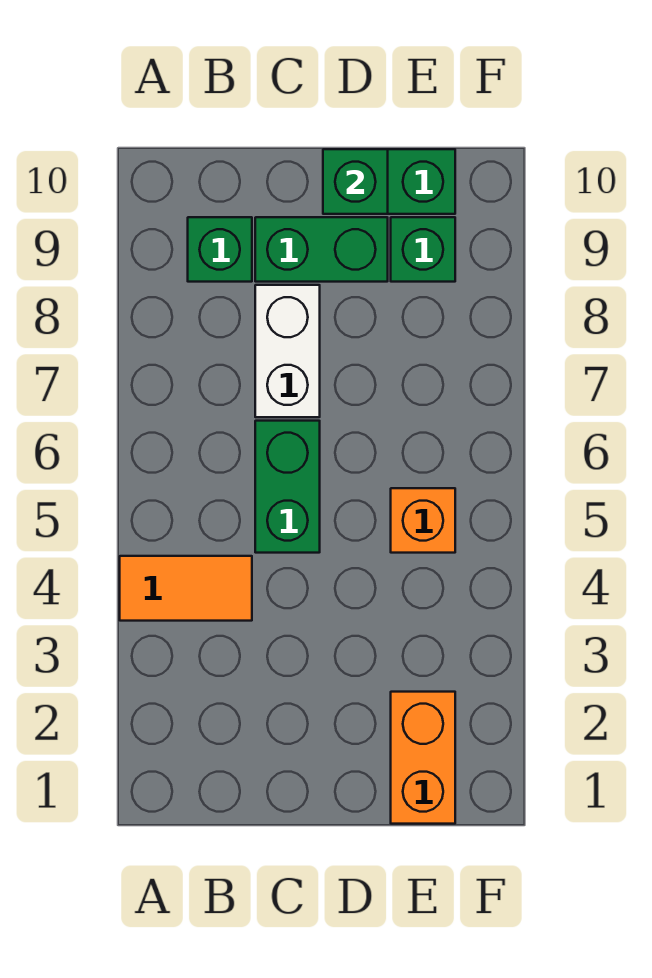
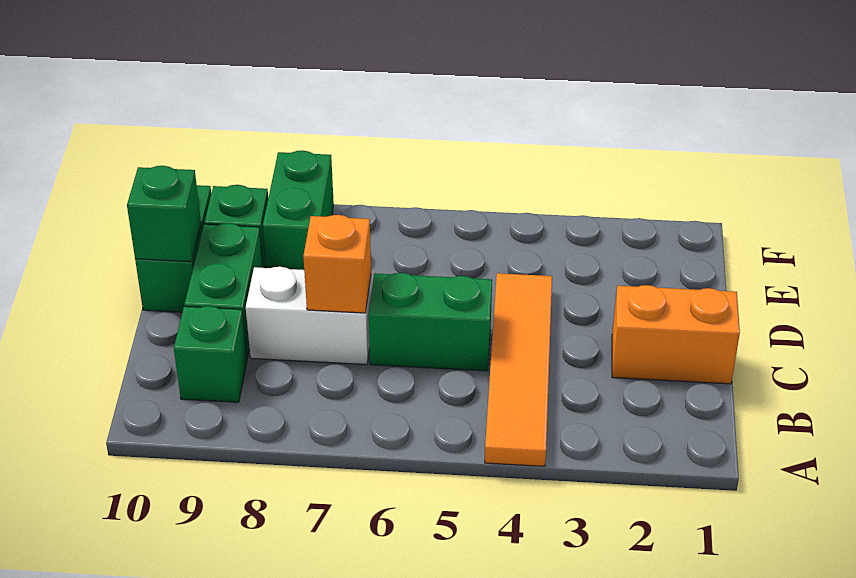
orange tile A4:B4 level 1 -> orange tile A4:D4 level 1
orange brick E1:E2 level 1 -> orange brick C1:C2 level 1
orange brick E5 level 1 -> orange brick C7 level 2
none -> green brick E8:F8 level 1

